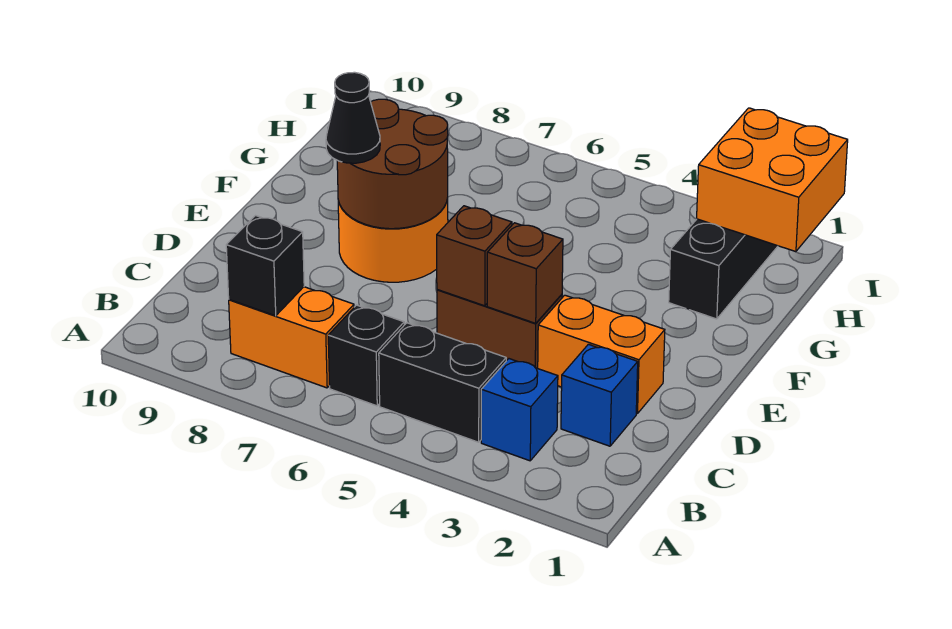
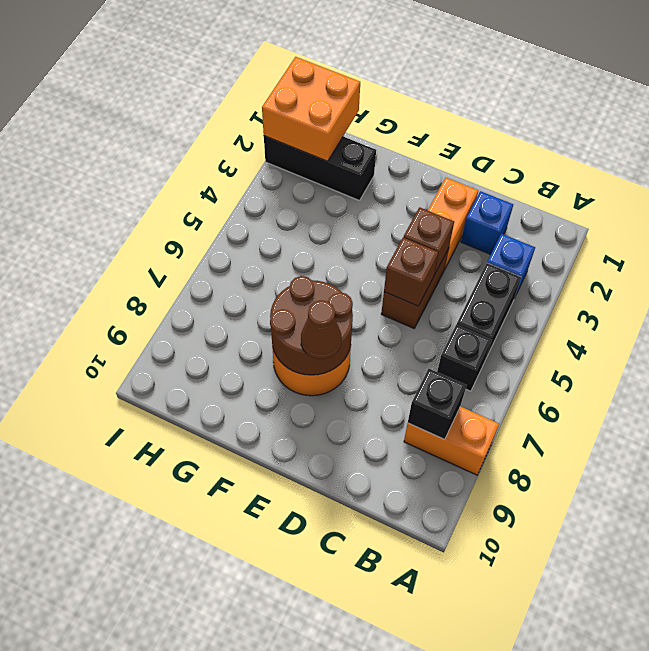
orange brick B7:B8 level 1 -> orange brick A8:B8 level 1
black cone E8 level 3 -> brown cone E8 level 3

